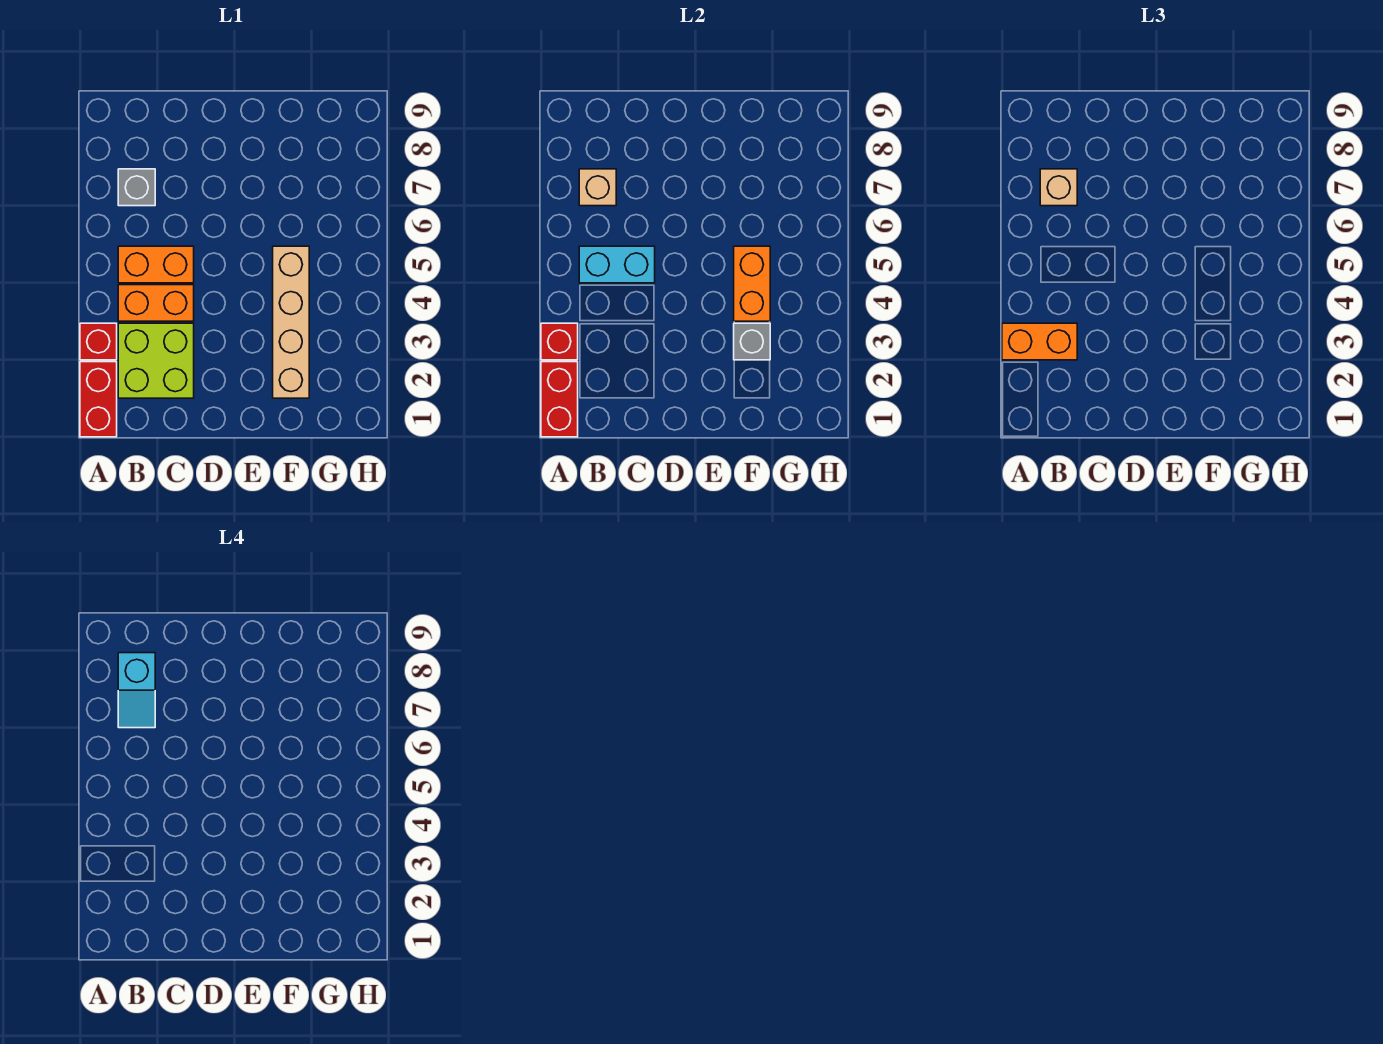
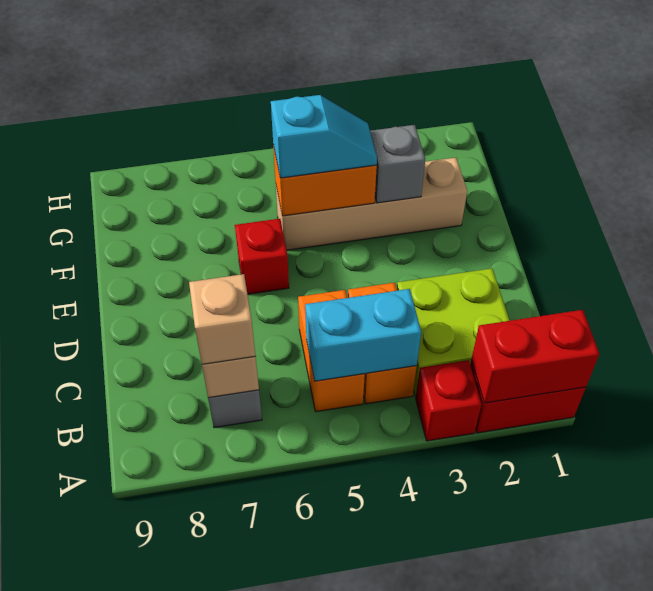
red brick A3 level 2 -> red brick E6 level 1
orange brick A3:B3 level 3 -> none
cyan brick B5:C5 level 2 -> cyan brick B4:B5 level 2
cyan slope B7:B8 level 4 top 8 -> cyan slope F4:F5 level 3 top 5

